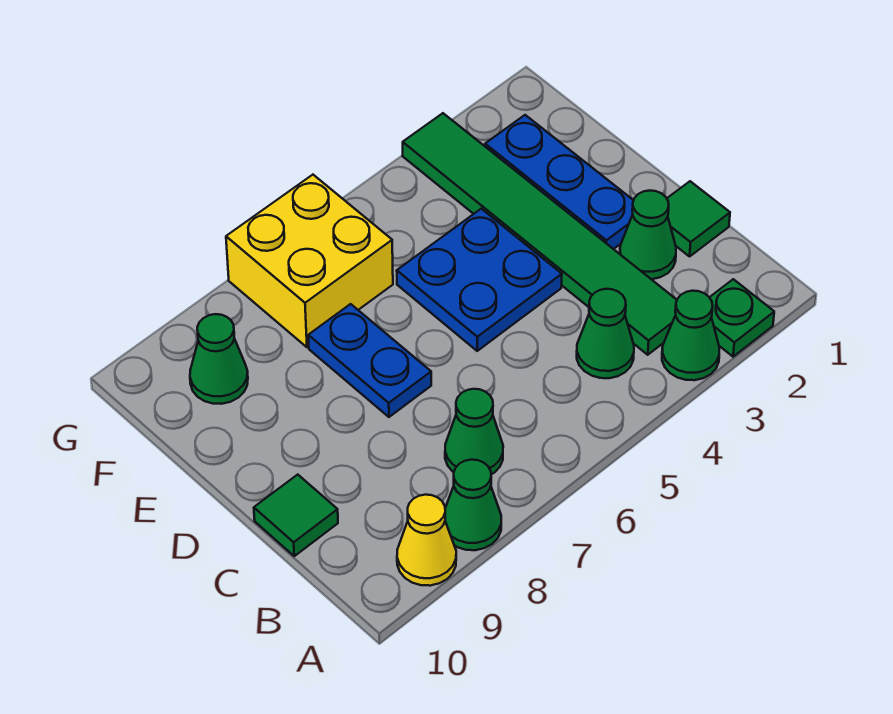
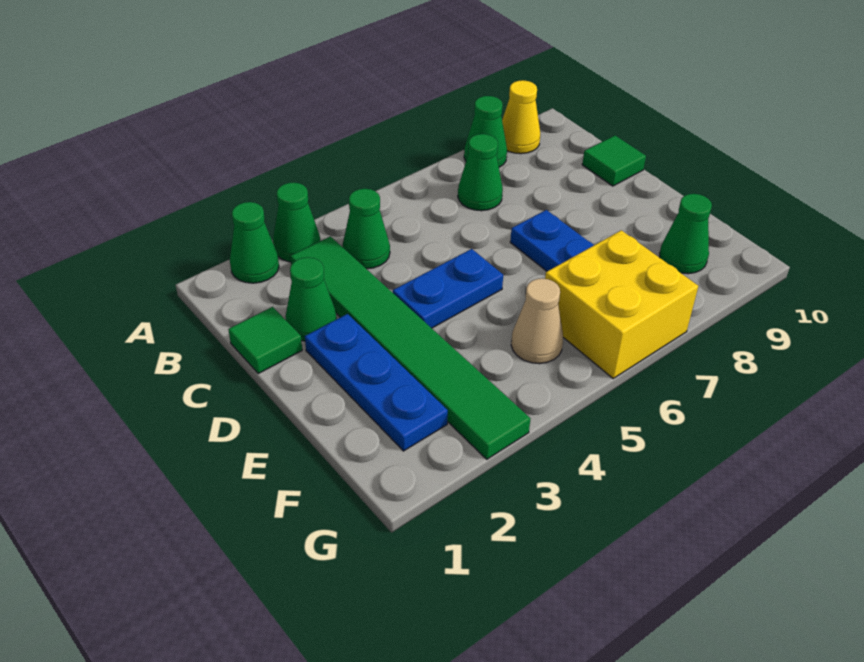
green plate A2 level 1 -> green cone A2 level 1
blue plate D4:E5 level 1 -> blue plate D4:D5 level 1
none -> tan cone F5 level 1

